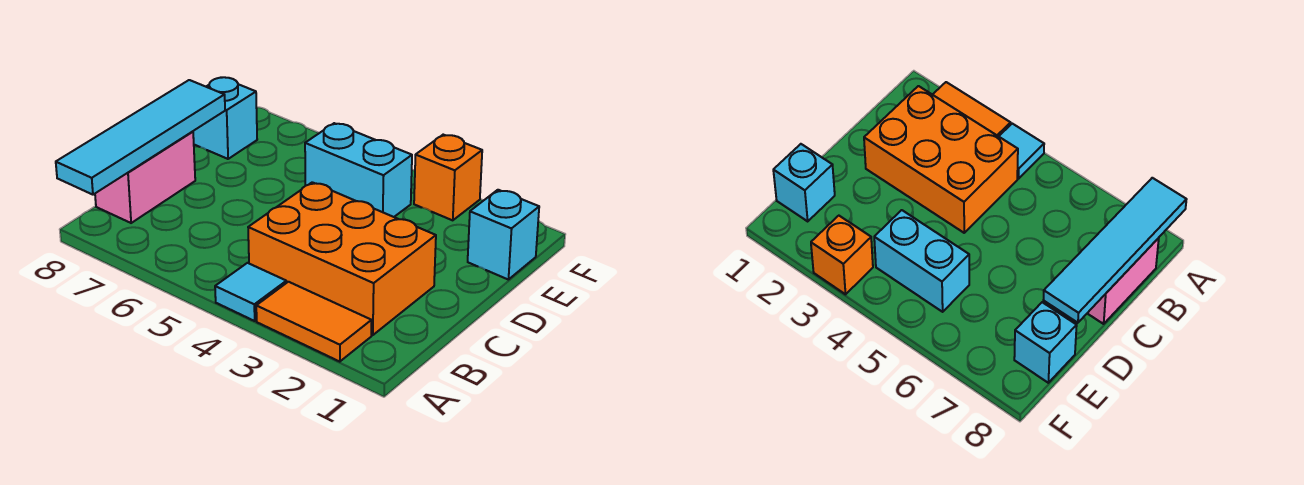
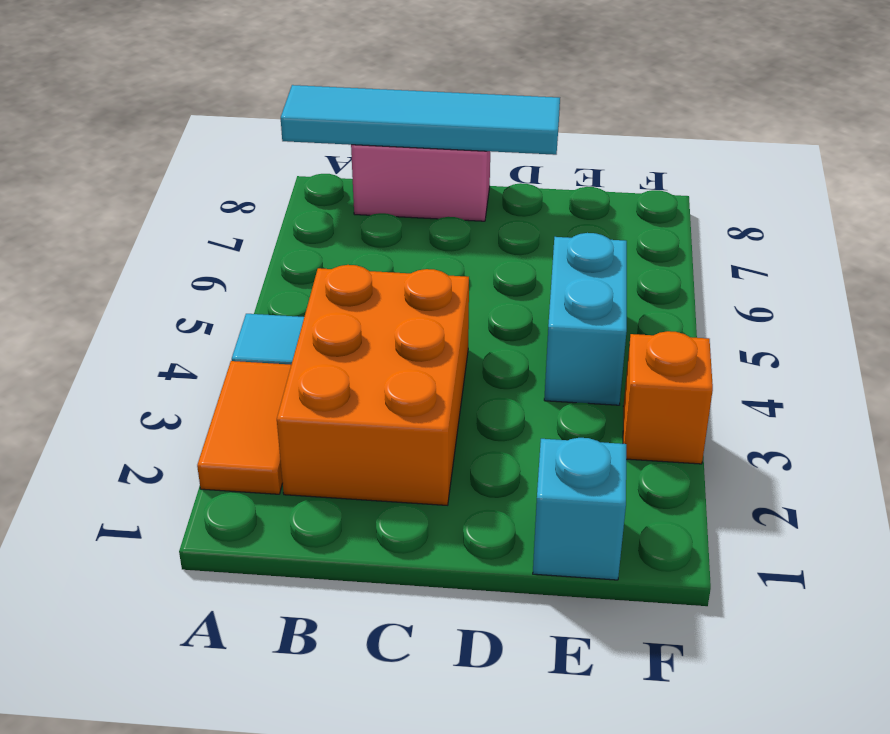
cyan brick E8 level 1 -> none

